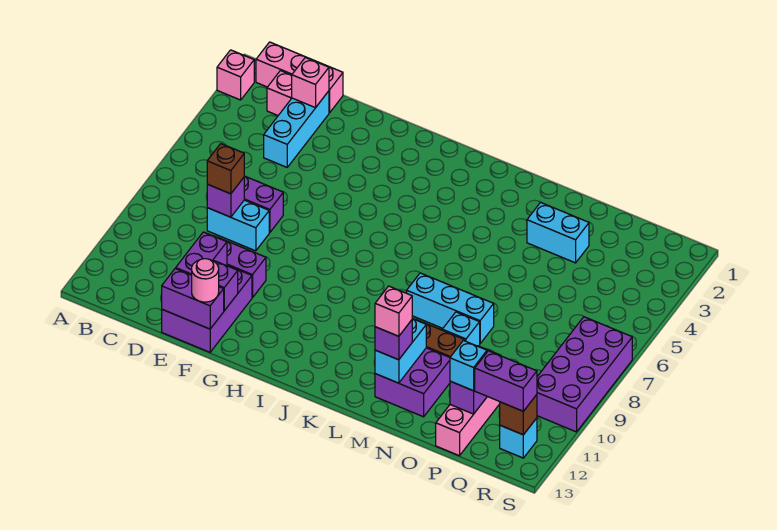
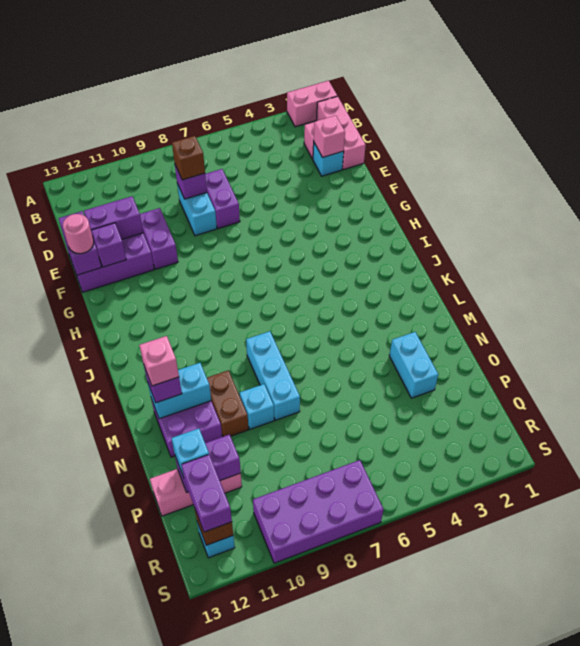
pink brick A2 level 1 -> pink brick A1:A2 level 1
cyan brick D2:D4 level 1 -> cyan brick D2 level 1

